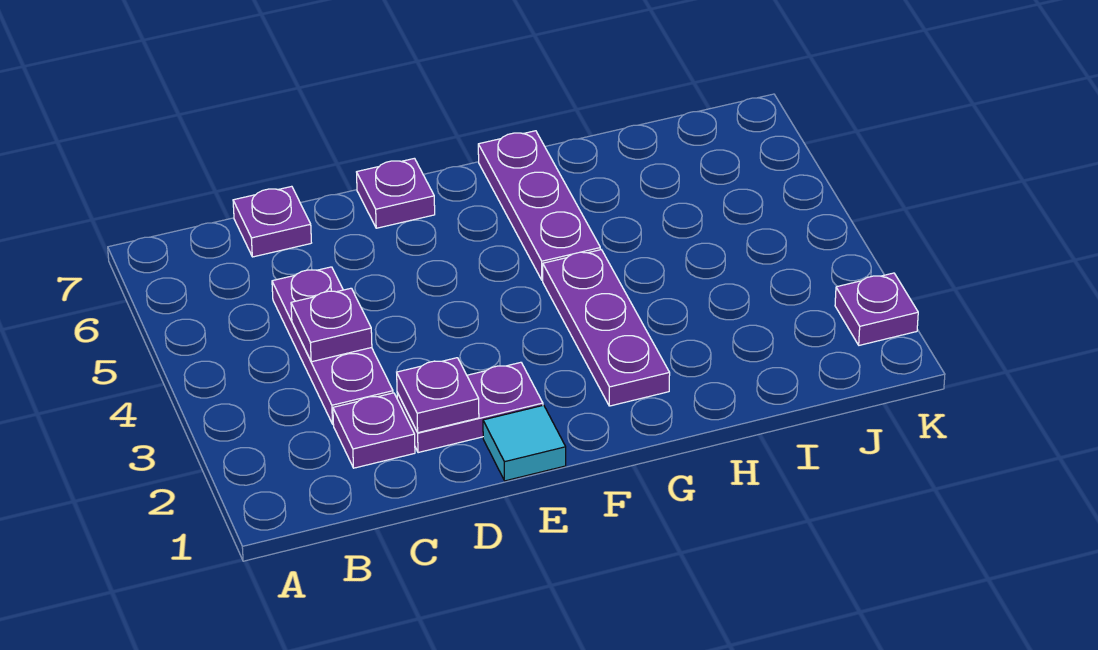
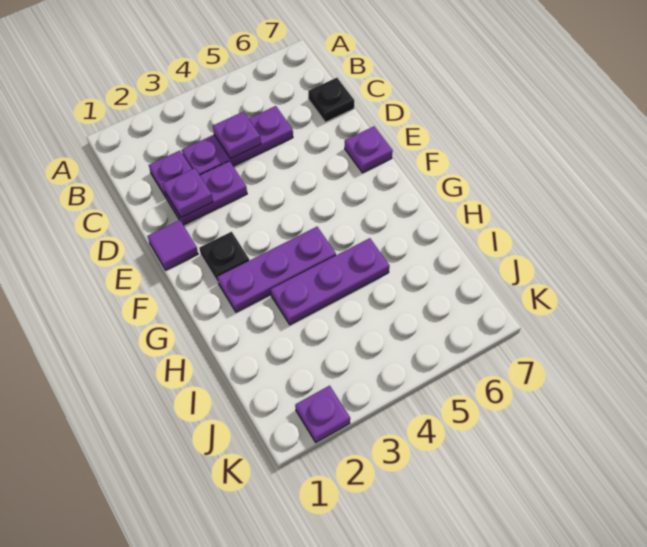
purple plate C7 level 1 -> black plate C7 level 1
purple plate D2:E2 level 1 -> purple plate D2:D3 level 1
cyan tile E1 level 1 -> purple tile E1 level 1
none -> black plate F2 level 1
purple plate G5:G7 level 1 -> purple plate H3:H5 level 1

